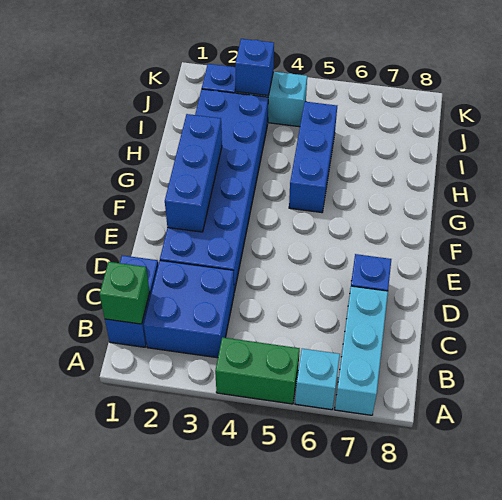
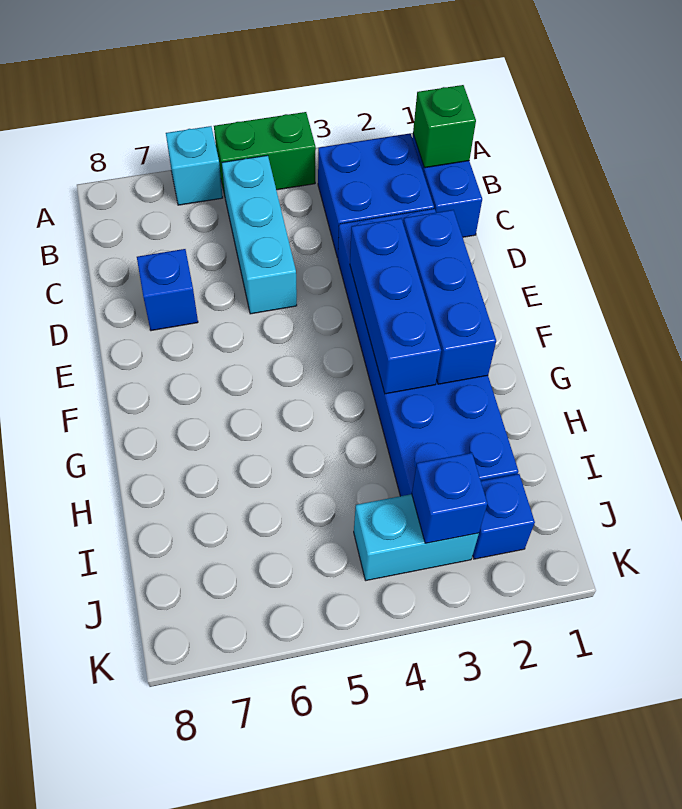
cyan brick A7:C7 level 1 -> cyan brick B5:D5 level 1
blue brick G5:I5 level 1 -> blue brick E3:G3 level 2

